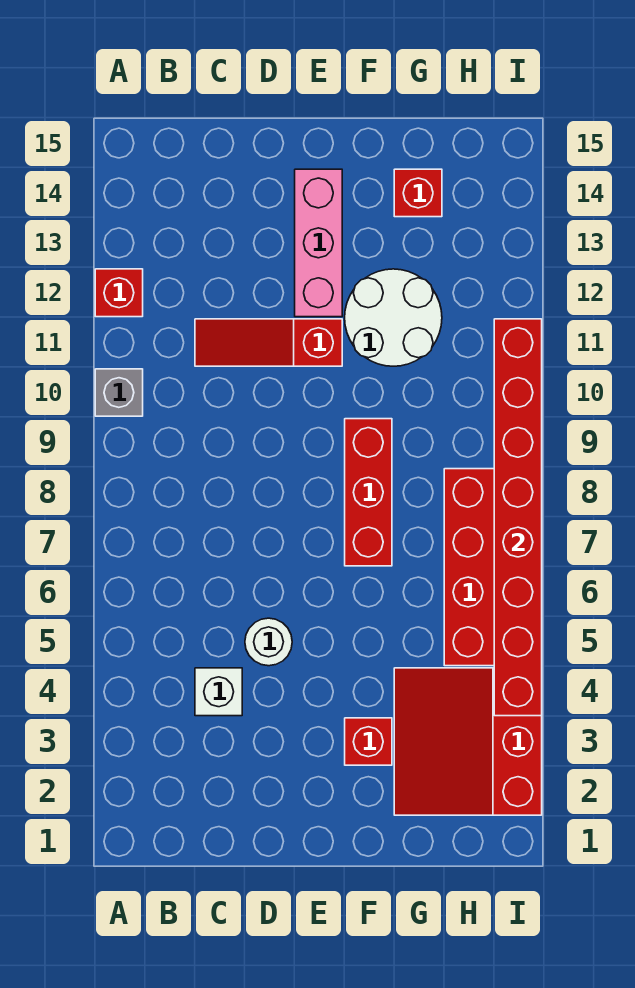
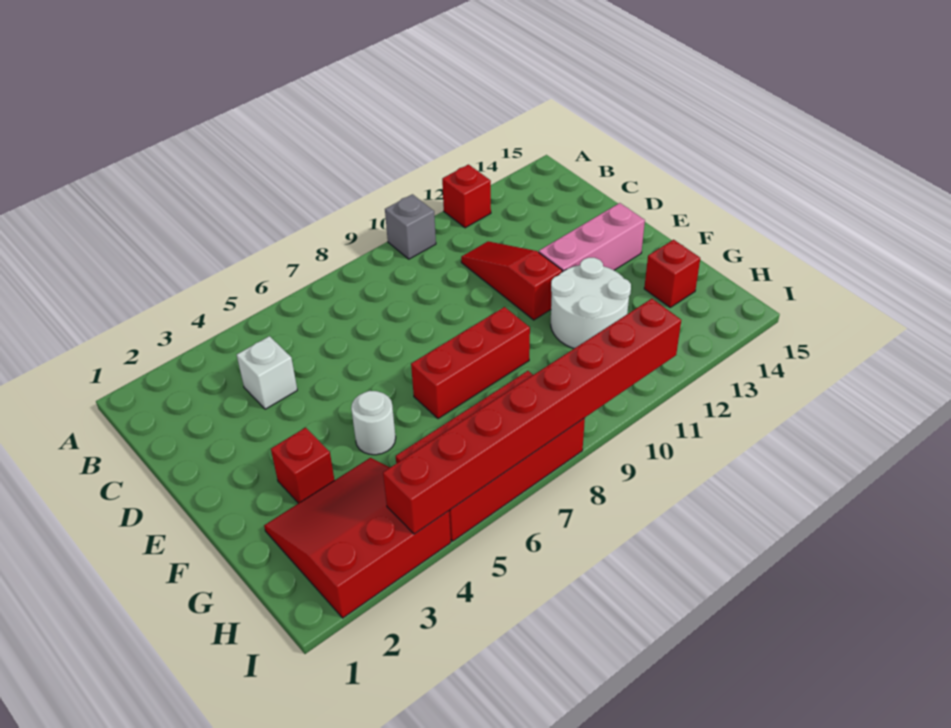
white round brick D5 level 1 -> white round brick F5 level 1

